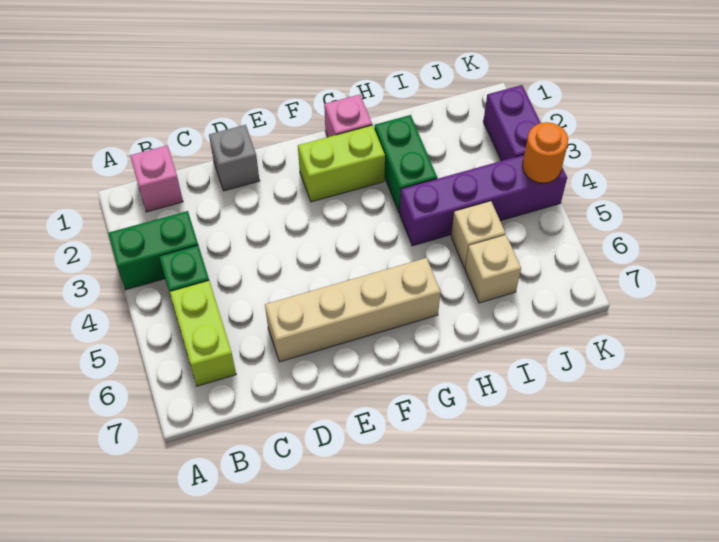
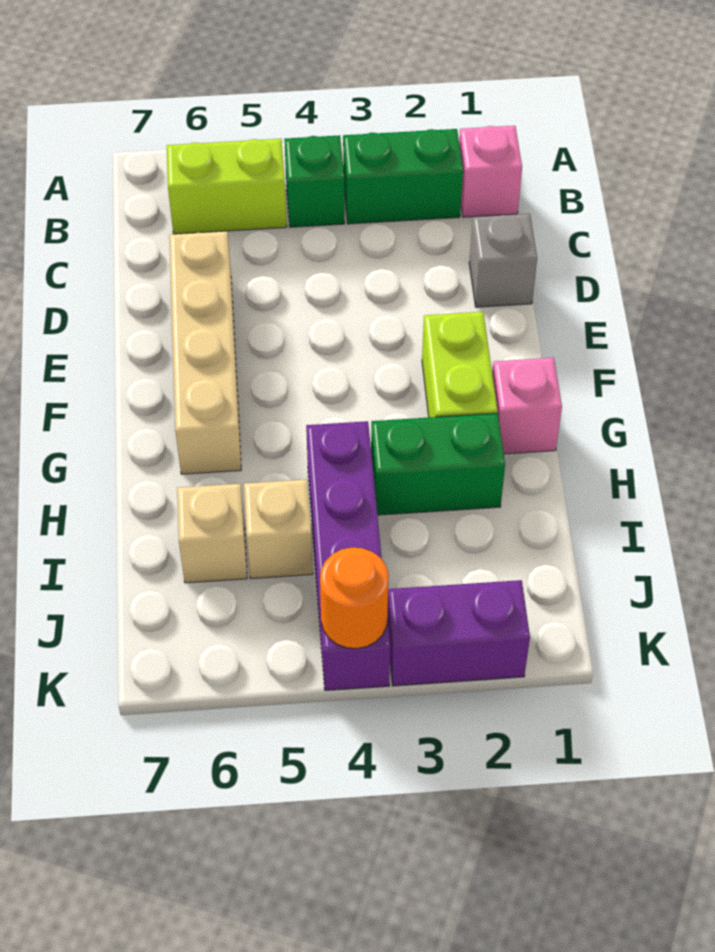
green brick A3:B3 level 1 -> green brick B2:B3 level 1

